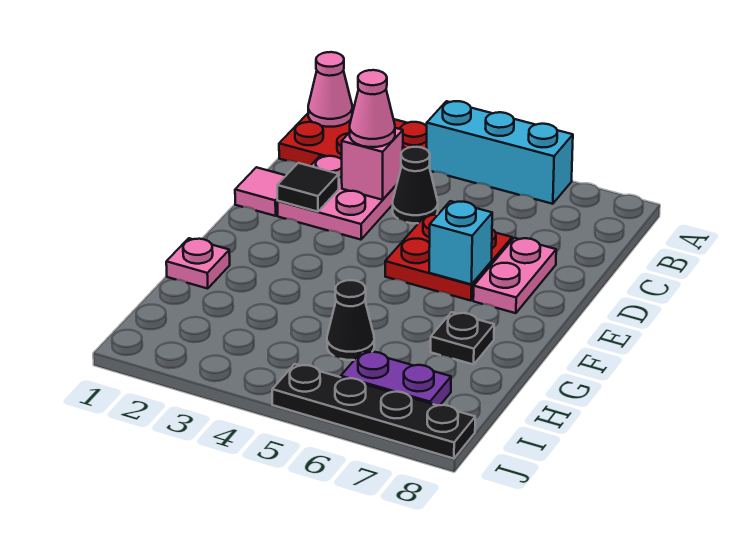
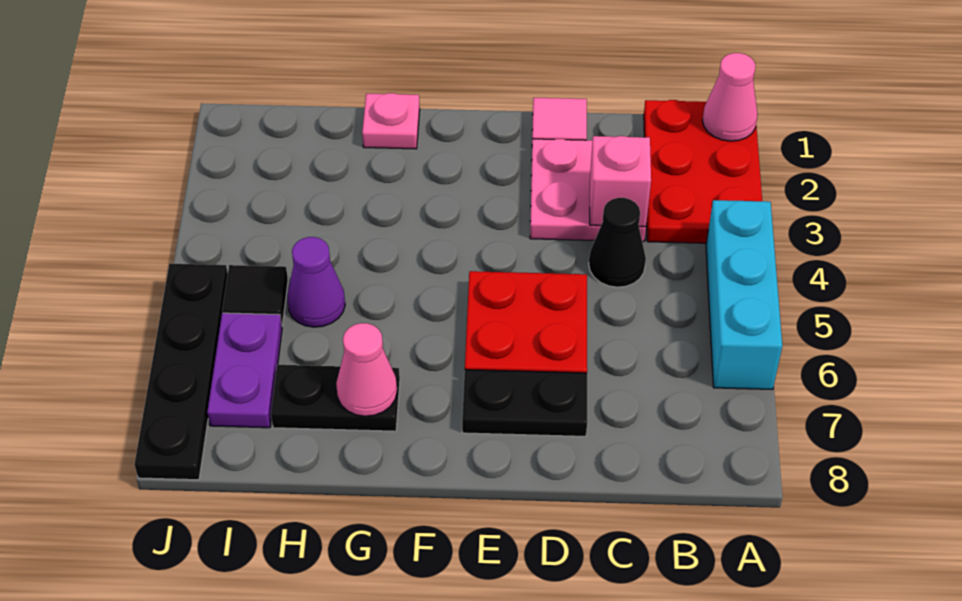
pink cone C3 level 3 -> pink cone G7 level 2
black tile D2 level 2 -> black tile I5 level 1
pink plate D7:E7 level 1 -> black plate D7:E7 level 1
cyan brick E6 level 2 -> none
black plate G7 level 1 -> black plate G7:H7 level 1
black cone H5 level 1 -> purple cone H5 level 1

